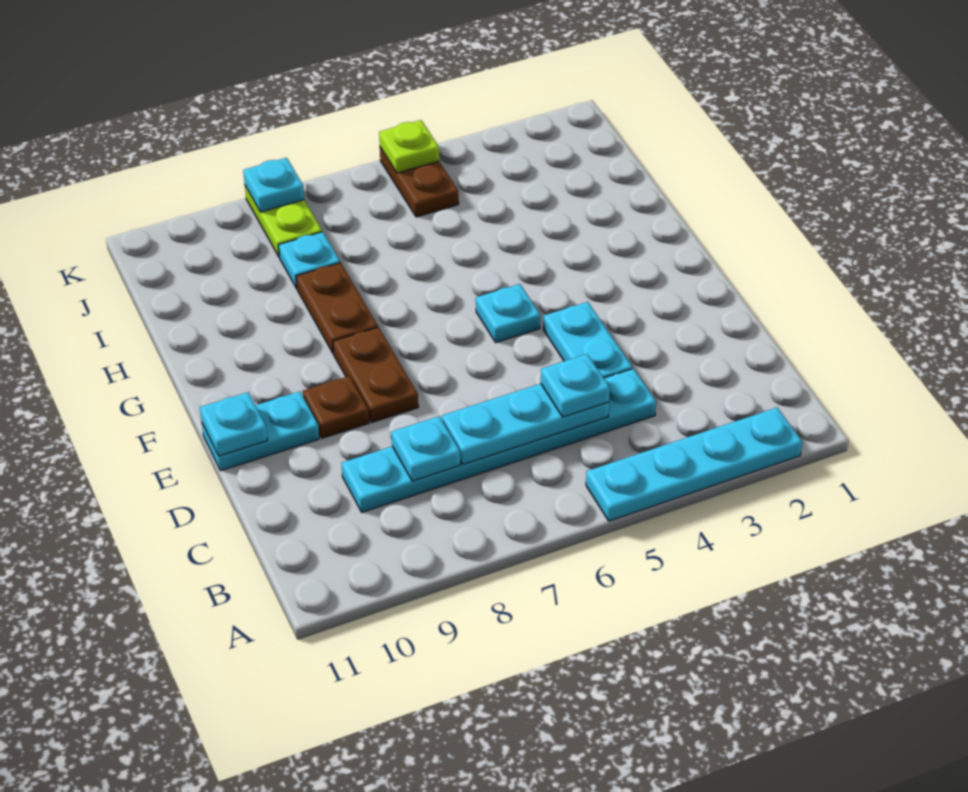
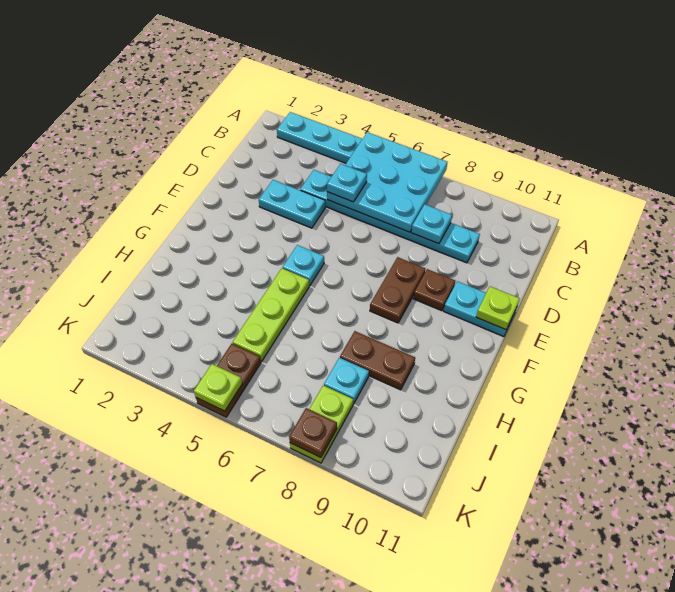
cyan plate C5:C7 level 2 -> cyan plate A5:C7 level 2
cyan plate D4:E4 level 1 -> cyan plate D3:D4 level 1
cyan plate E11 level 2 -> lime plate E11 level 2
none -> lime plate G5:I5 level 1
brown plate G8:H8 level 1 -> brown plate H8:H9 level 1
cyan plate K8 level 2 -> brown plate K8 level 2

